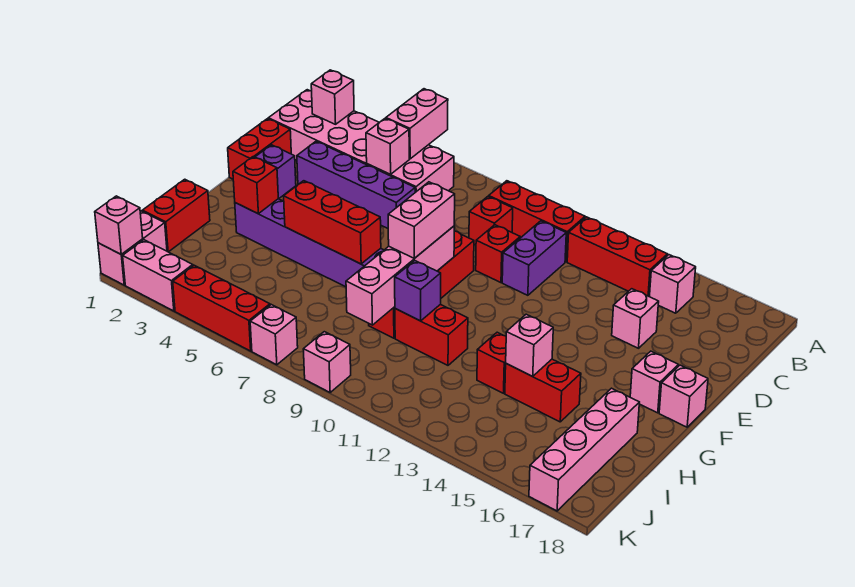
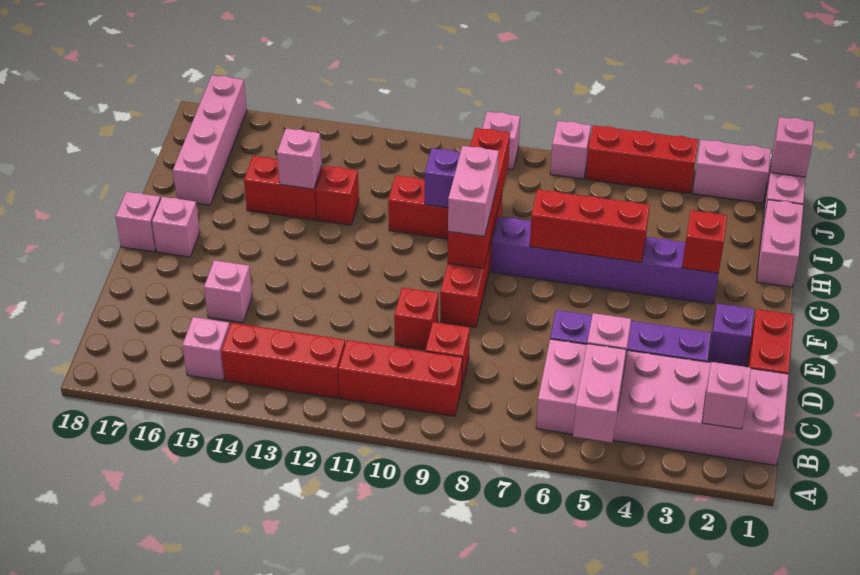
purple brick C11:D11 level 1 -> none
pink brick F9:I9 level 2 -> red brick F9:I9 level 2
red brick H1:I1 level 1 -> pink brick H1:I1 level 1

